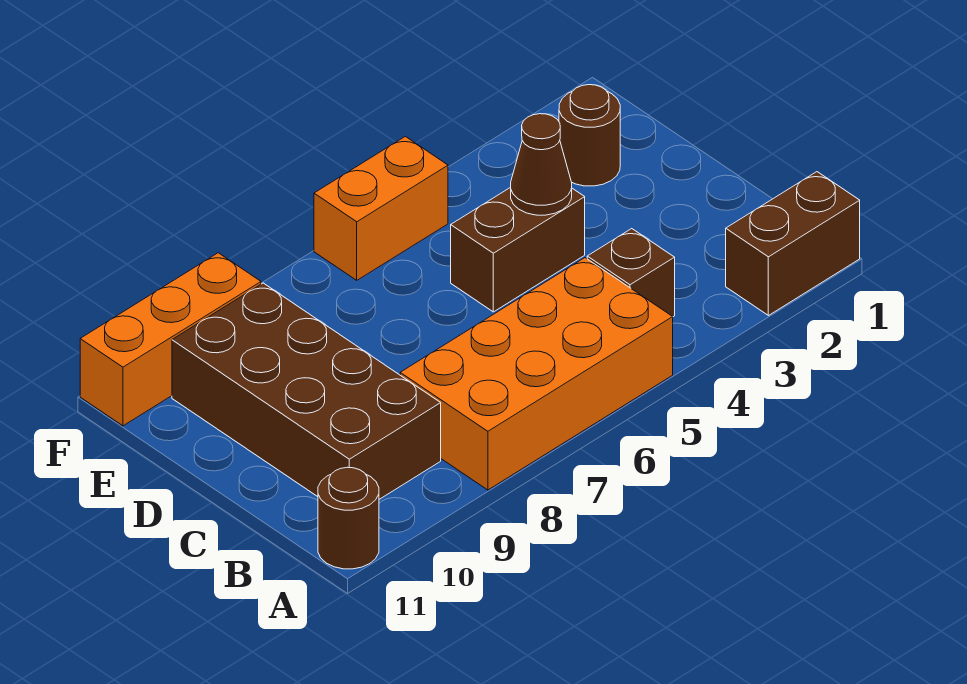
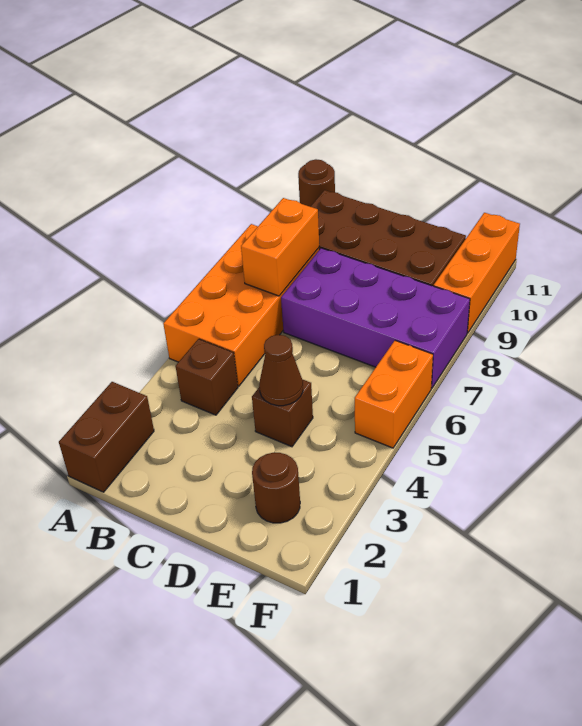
none -> orange brick B7:B8 level 2
none -> purple brick C7:F8 level 1
brown brick D4:D5 level 1 -> brown brick D4 level 1

